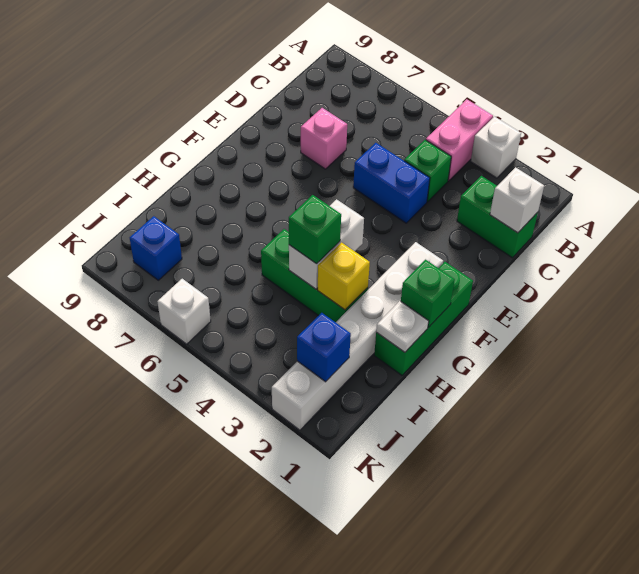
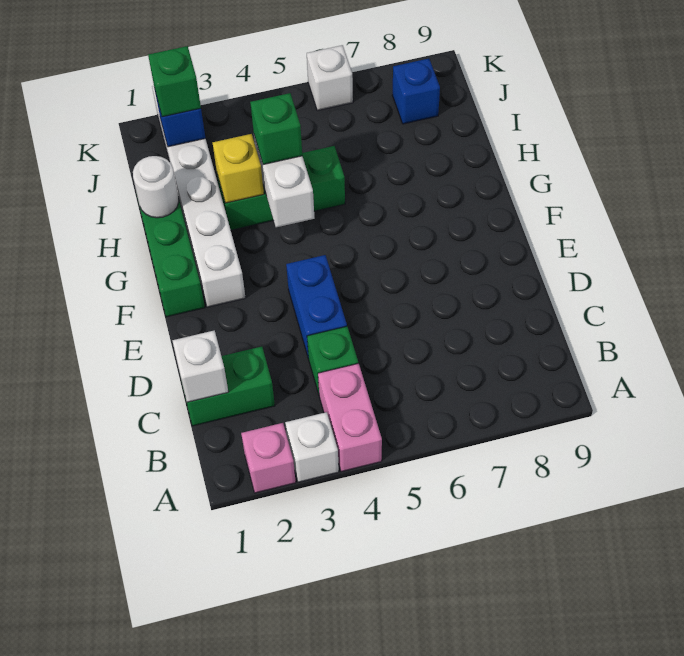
blue brick D4:D5 level 1 -> blue brick D4:E4 level 1
pink brick D7 level 1 -> pink brick A2 level 1
green brick G1 level 2 -> green brick J2 level 3
white plate H1 level 2 -> white round brick H1 level 2

